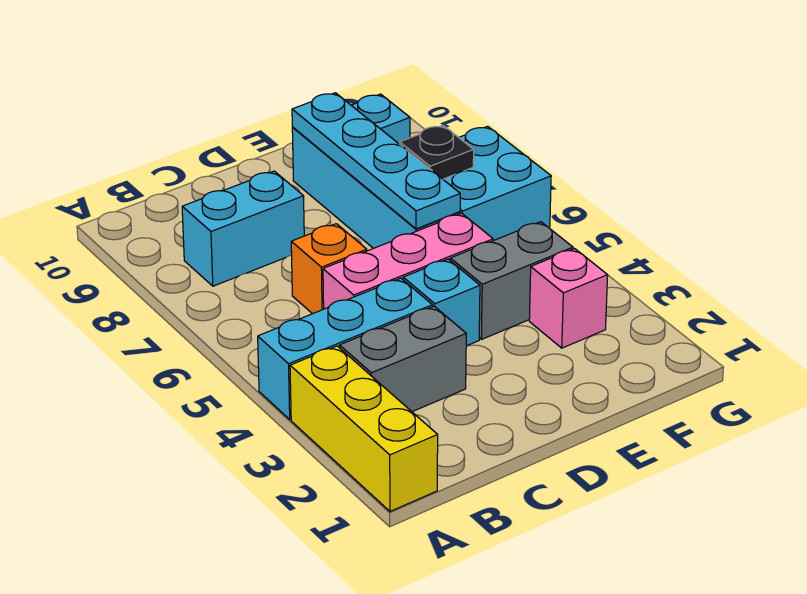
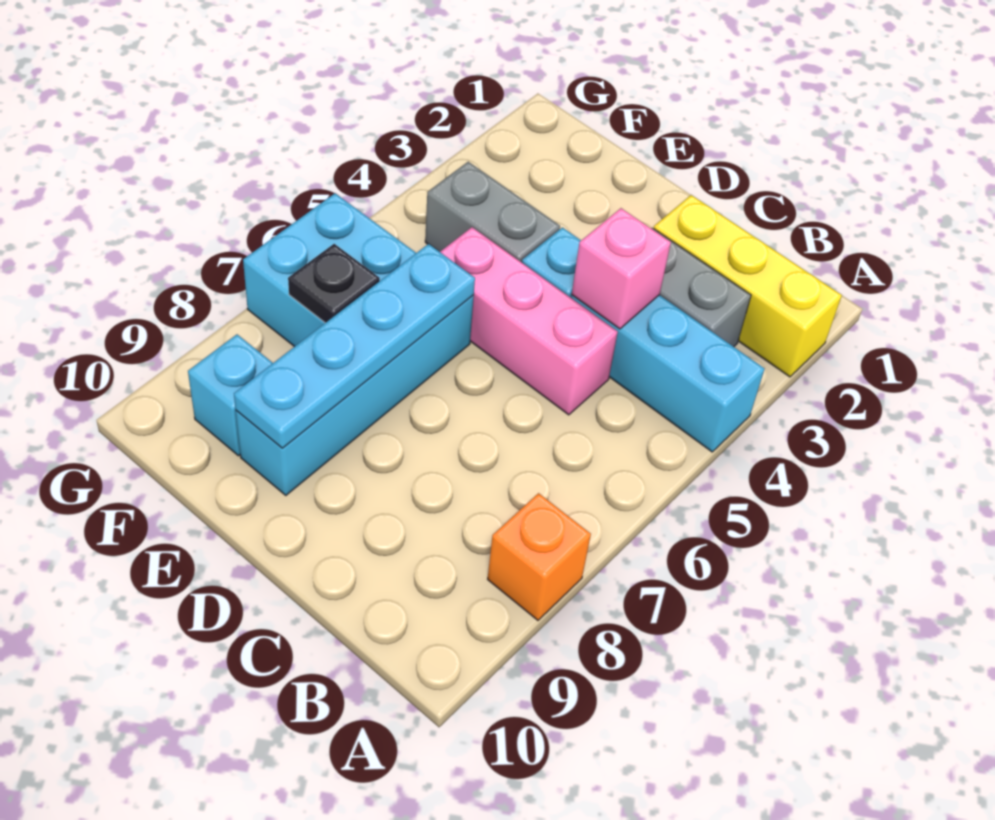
yellow brick A1:A3 level 1 -> yellow brick A2:C2 level 1
cyan brick B8:C8 level 1 -> none
orange brick C6 level 1 -> orange brick A8 level 1
pink brick F3 level 1 -> pink brick C4 level 2

